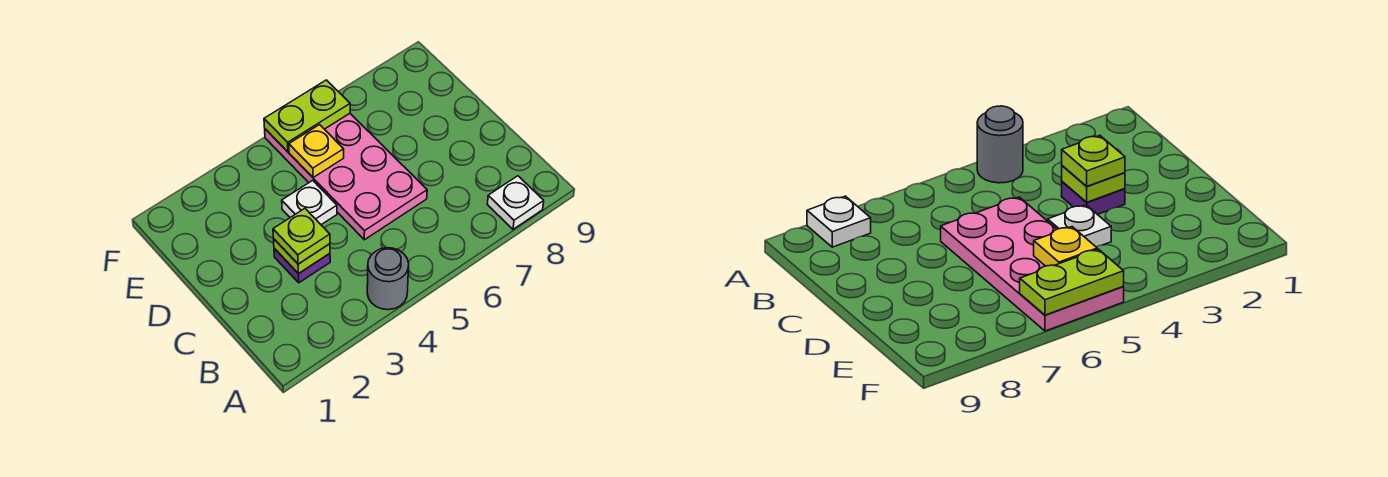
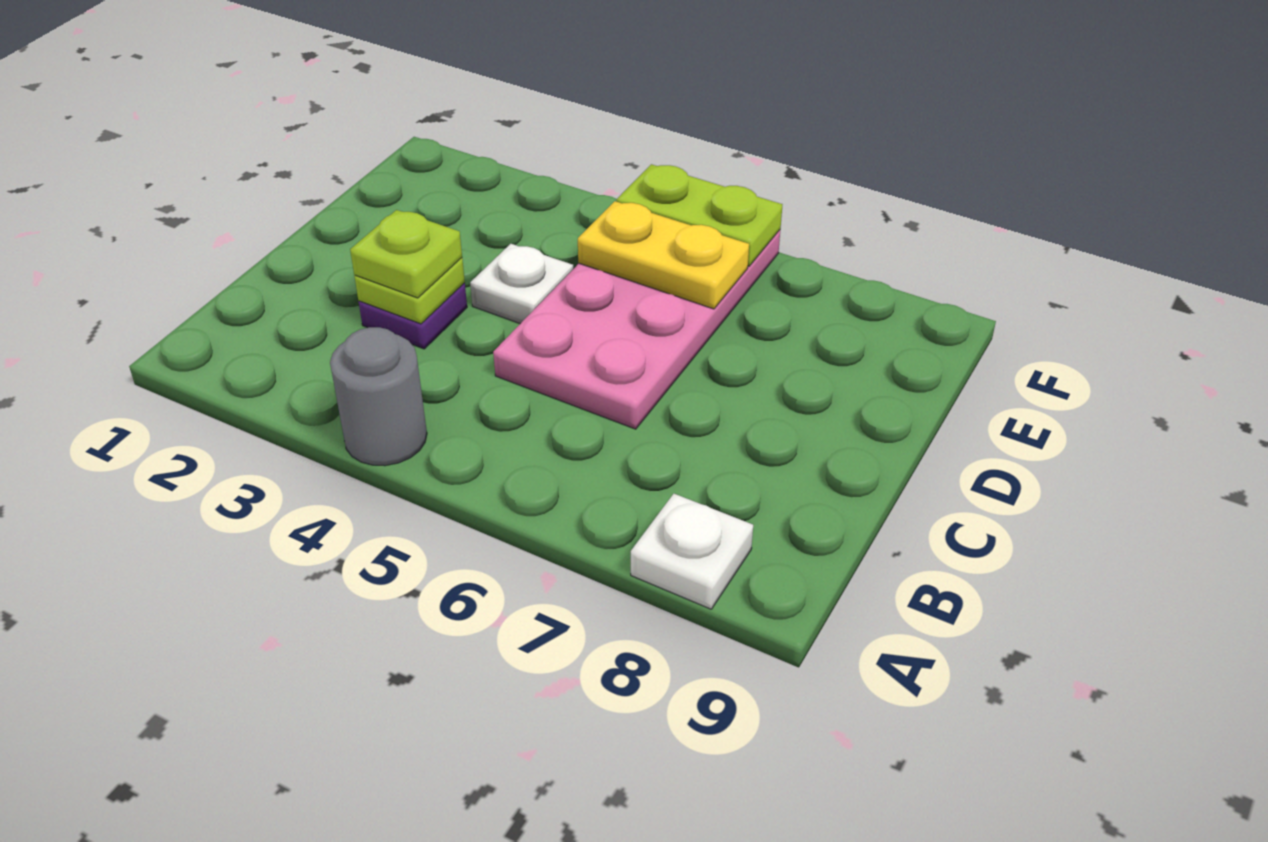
yellow plate E5 level 2 -> yellow plate E5:E6 level 2

